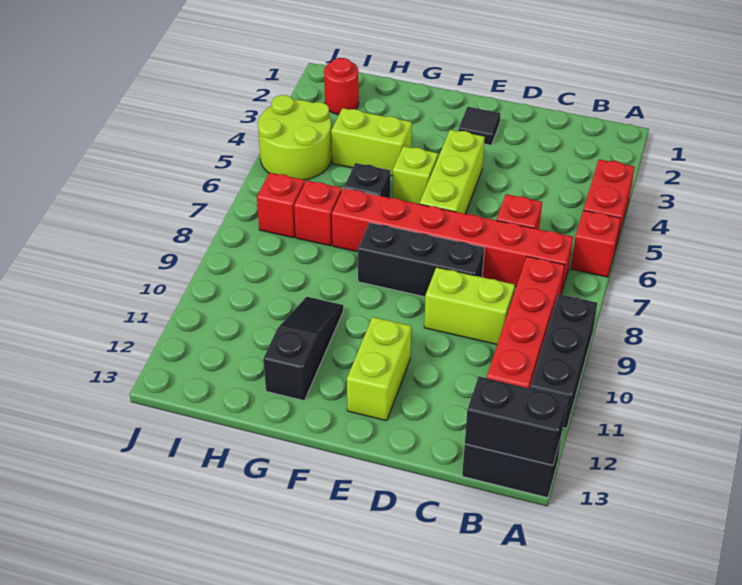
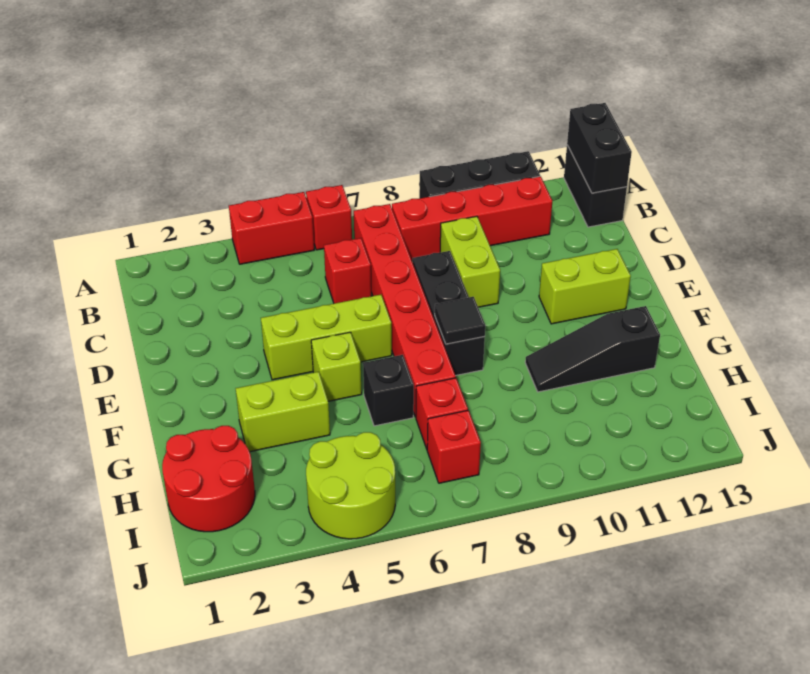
black tile E2 level 1 -> black tile F8 level 2
lime brick G4:H4 level 1 -> lime brick G3:G4 level 1
red round brick I2 level 1 -> red round brick H1:I2 level 1

